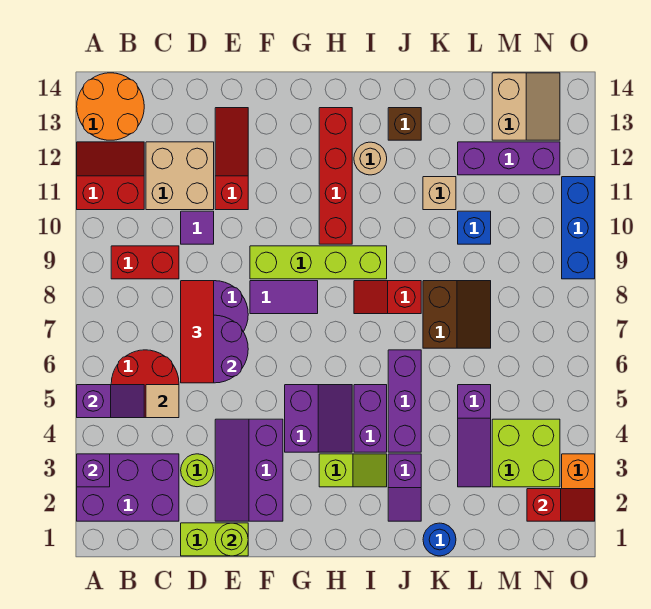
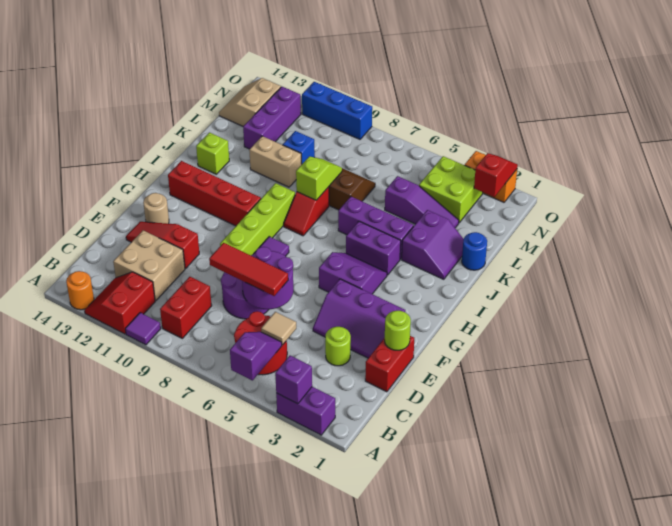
purple brick A2:C3 level 1 -> purple brick A2:A3 level 1
orange round brick A13:B14 level 1 -> orange round brick A13 level 1
lime brick D1:E1 level 1 -> red brick D1:E1 level 1
purple tile D10 level 1 -> purple tile A10 level 1
lime slope H3:I3 level 1 top H -> lime slope J8:K8 level 2 top J
tan round brick I12 level 1 -> tan round brick F13 level 1
purple slope J2:J3 level 1 top 3 -> purple slope J2:K3 level 1 top 3
brown brick J13 level 1 -> lime brick J13 level 1
tan brick K11 level 1 -> tan brick K10:K11 level 1
tan slope M13:N14 level 1 top M -> tan slope M13:N14 level 1 top 13

